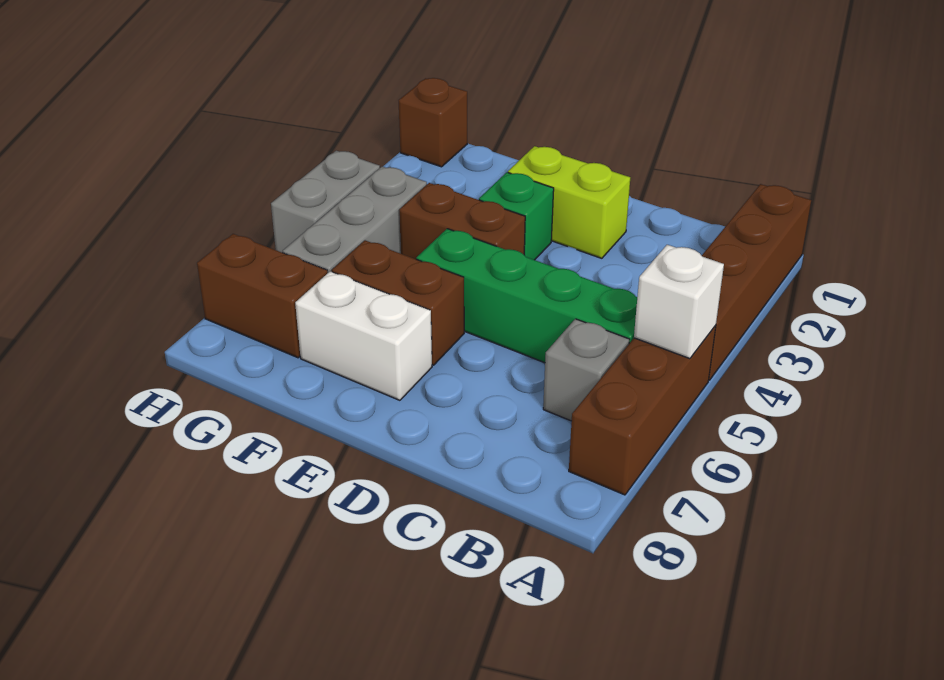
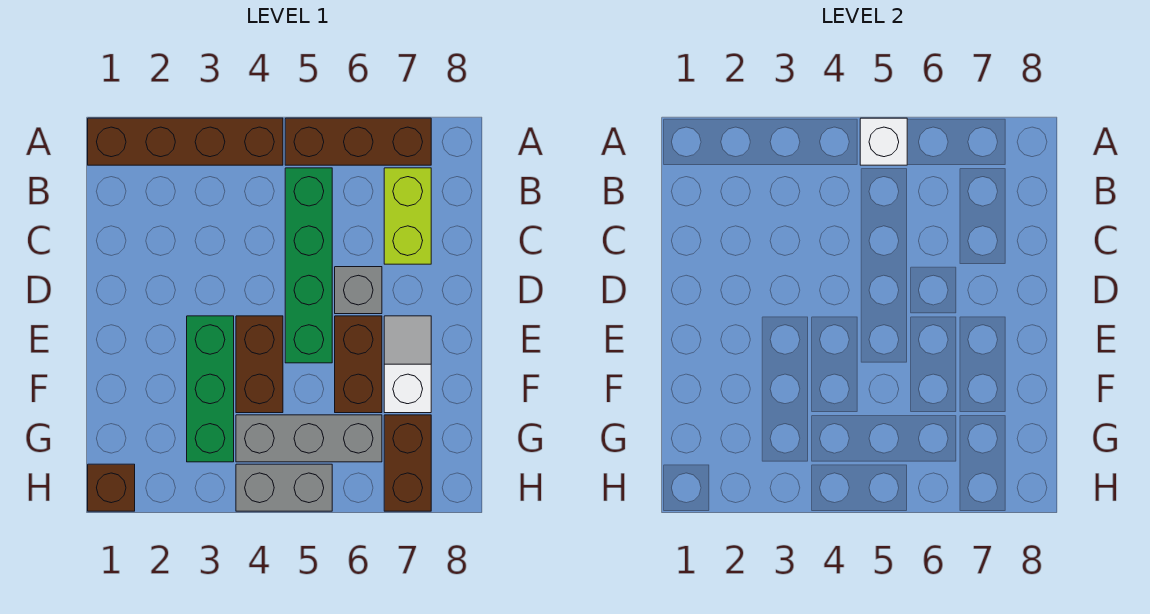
grey brick B6 level 1 -> grey brick D6 level 1
lime brick D2:E2 level 1 -> lime brick B7:C7 level 1
green brick E3 level 1 -> green brick E3:G3 level 1
white brick E7:F7 level 1 -> white slope E7:F7 level 1 top F

